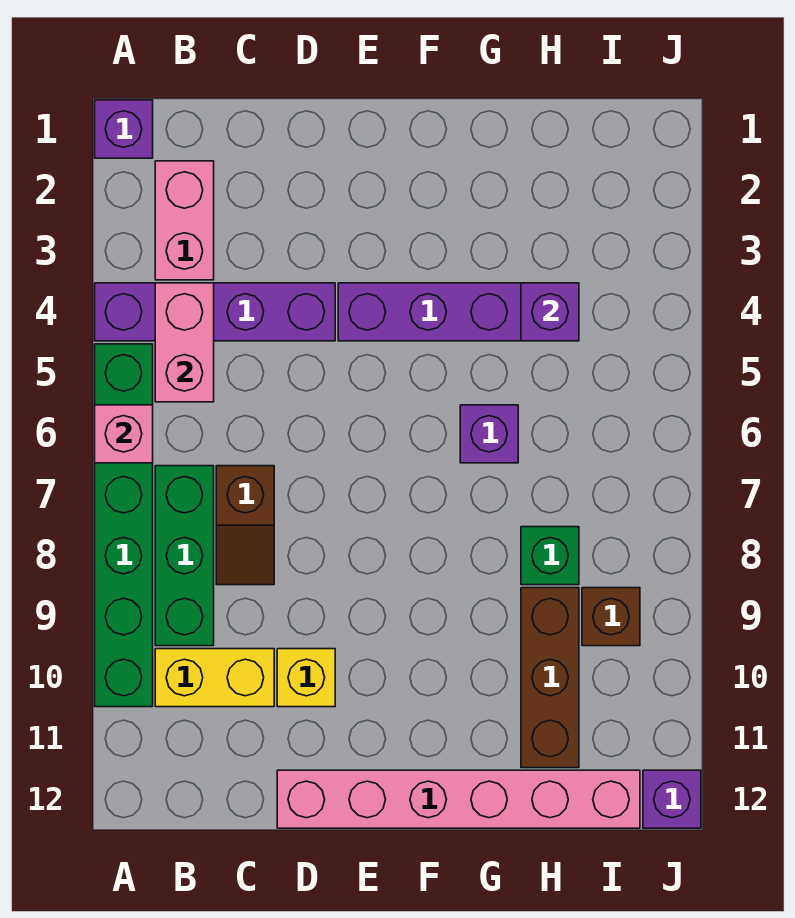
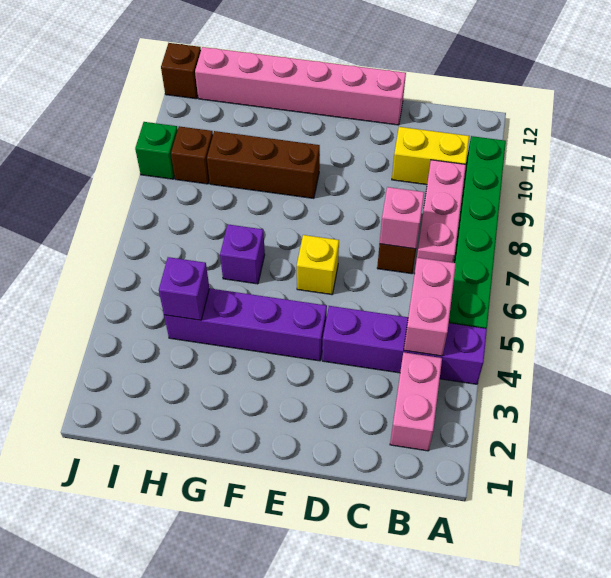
purple brick A1 level 1 -> none
pink brick A6 level 2 -> pink brick C7 level 2
green brick B7:B9 level 1 -> pink brick B7:B9 level 1
yellow brick D10 level 1 -> yellow brick E6 level 1
green brick H8 level 1 -> green brick J9 level 1
brown brick H9:H11 level 1 -> brown brick F9:H9 level 1
purple brick J12 level 1 -> brown brick J12 level 1

